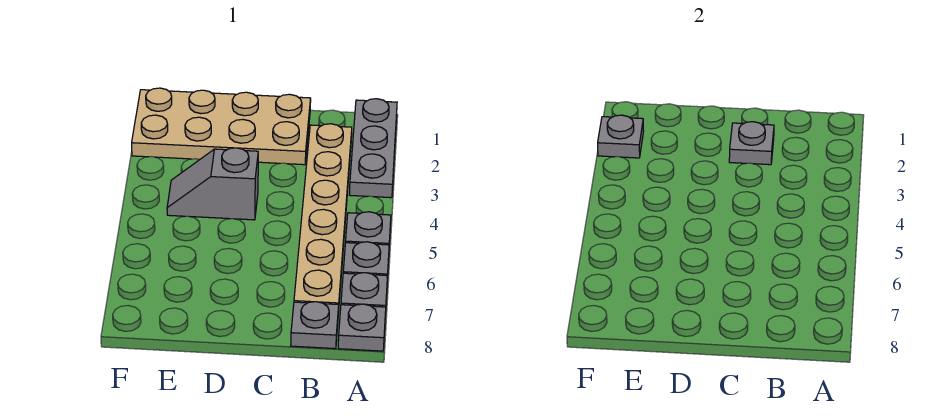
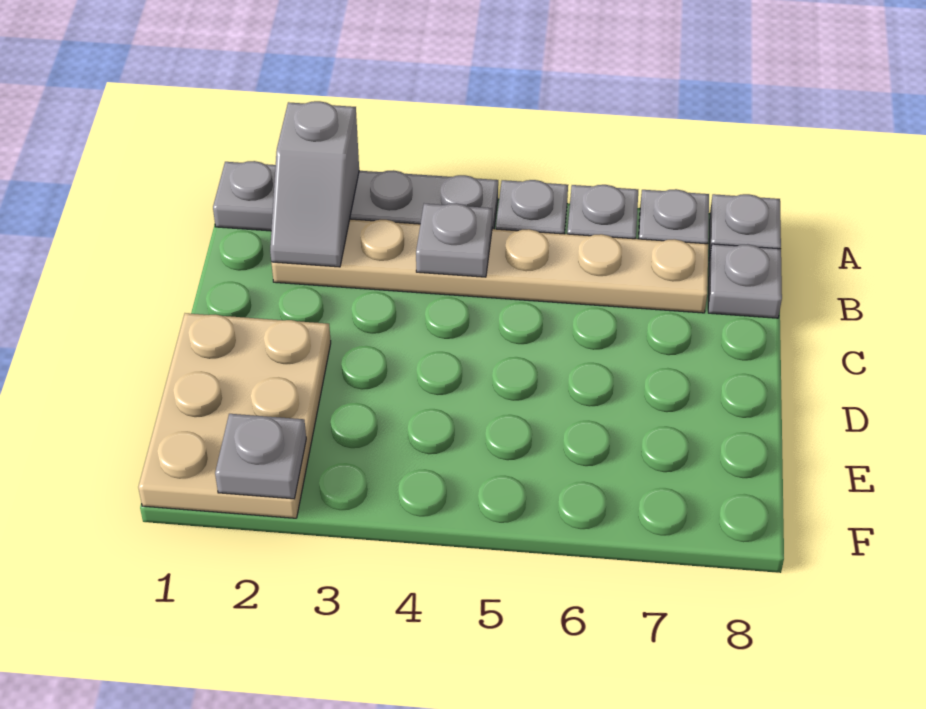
grey plate A1:A3 level 1 -> grey plate A1:A4 level 1
tan plate C1:F2 level 1 -> tan plate D1:F2 level 1
grey plate C2 level 2 -> grey plate B4 level 2
grey slope D4:E4 level 1 top D -> grey slope A2:B2 level 2 top A

